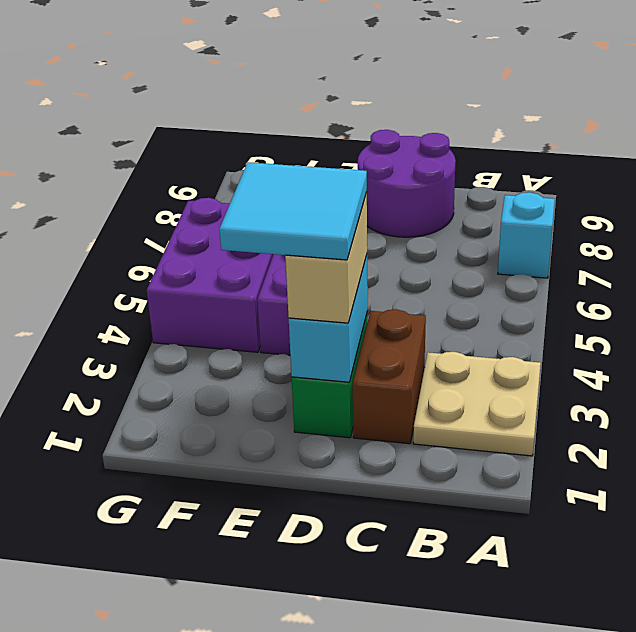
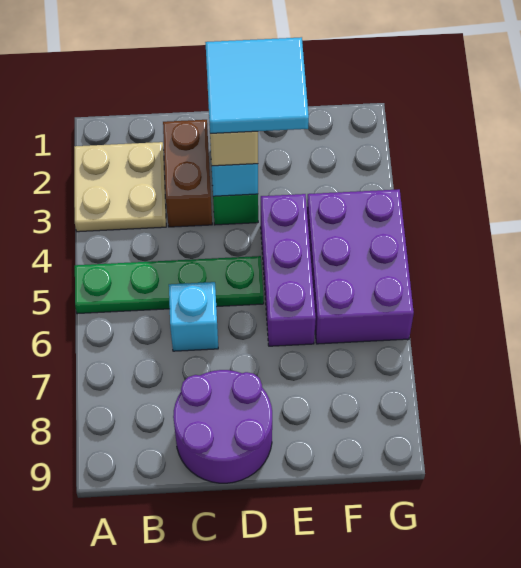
none -> green plate A5:D5 level 1
cyan brick A7 level 1 -> cyan brick C6 level 1

